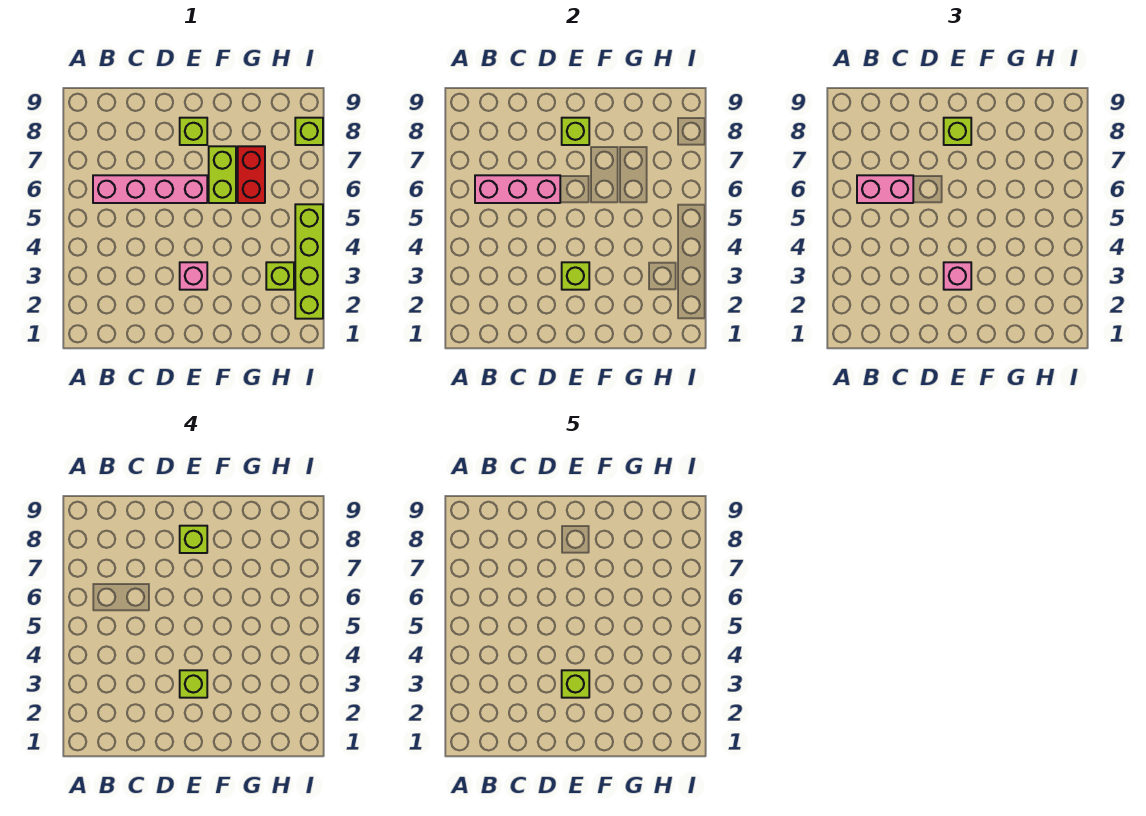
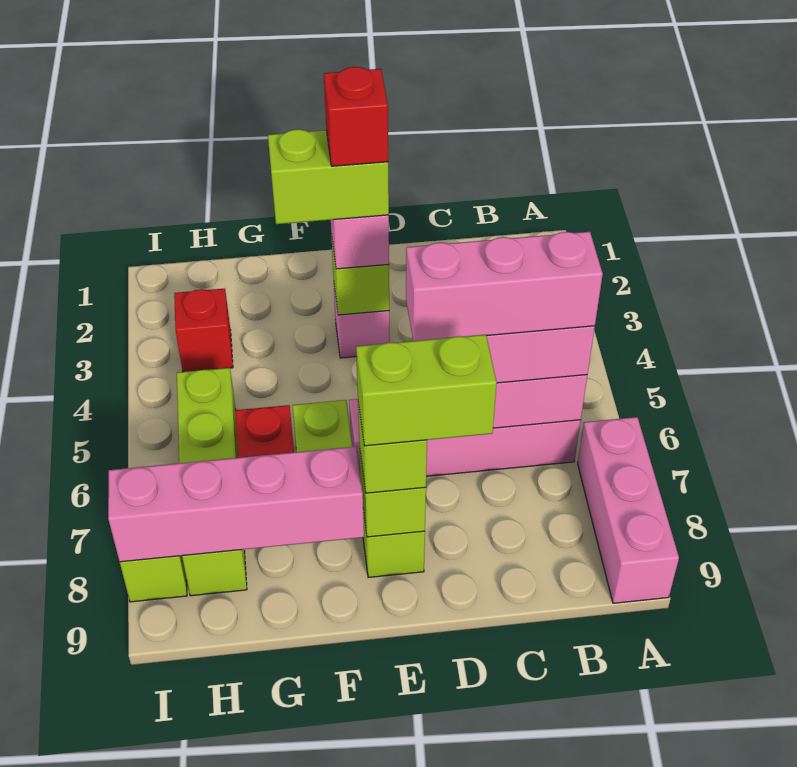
none -> pink brick A7:A9 level 1
none -> pink brick B6:D6 level 4
lime brick E3 level 4 -> lime brick E3:F3 level 4
lime brick E3 level 5 -> red brick E3 level 5
lime brick E8 level 4 -> lime brick D8:E8 level 4
none -> pink brick F8:I8 level 2
lime brick H3 level 1 -> red brick H3 level 1
lime brick I2:I5 level 1 -> lime brick H5:H8 level 1

